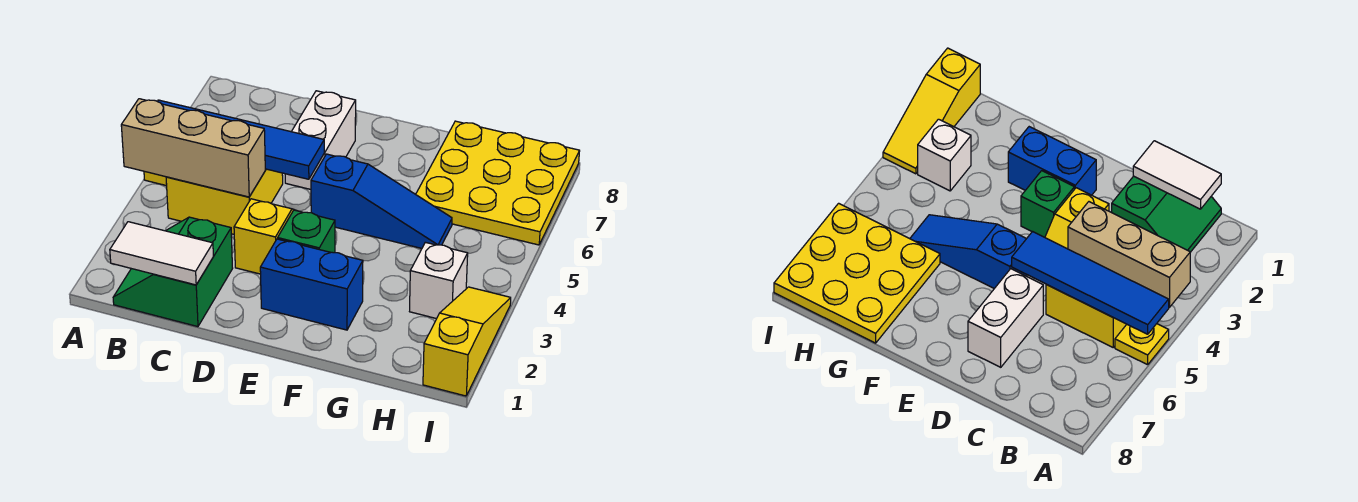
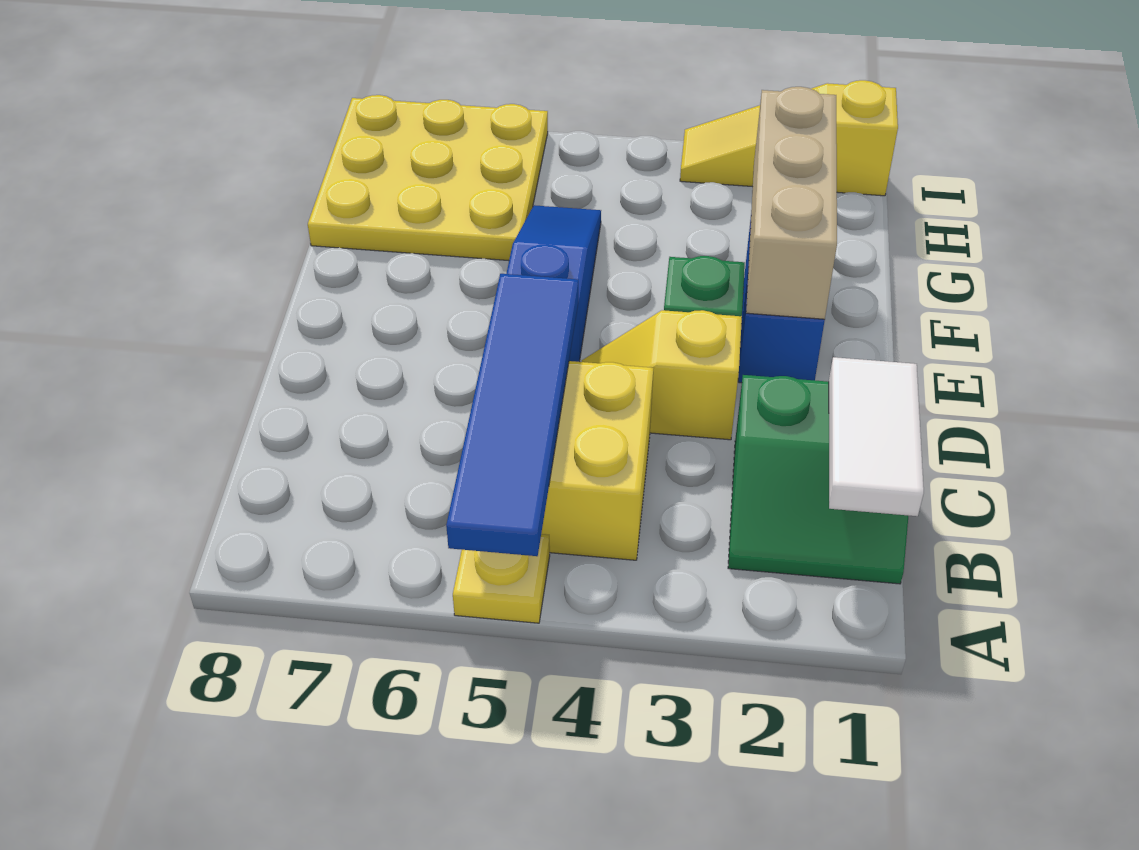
tan brick A4:C4 level 2 -> tan brick E2:G2 level 2
white brick D6:D7 level 1 -> none
white brick H3 level 1 -> none

